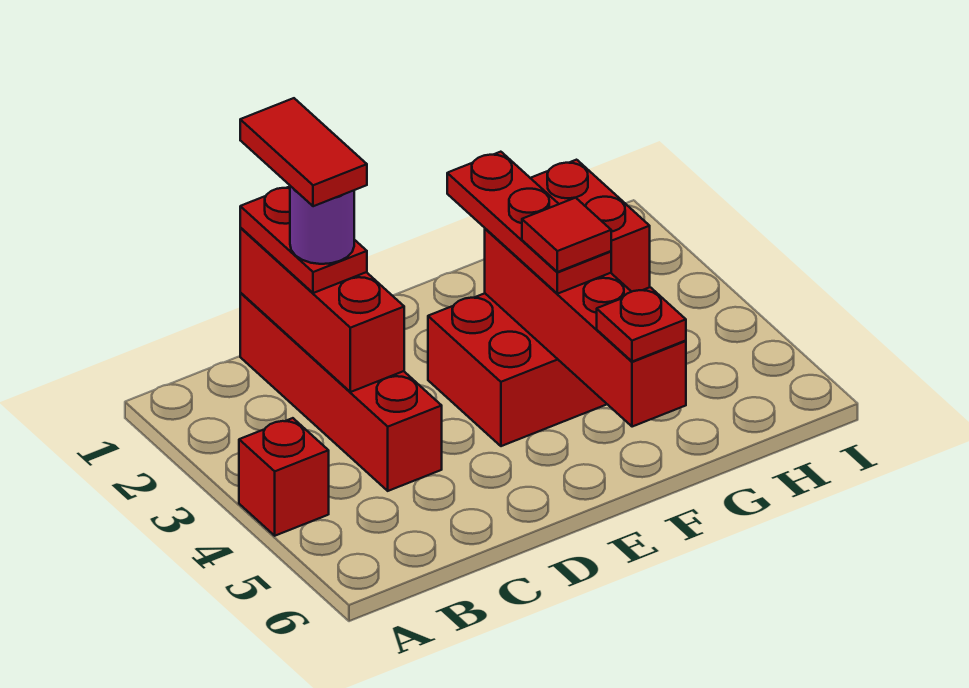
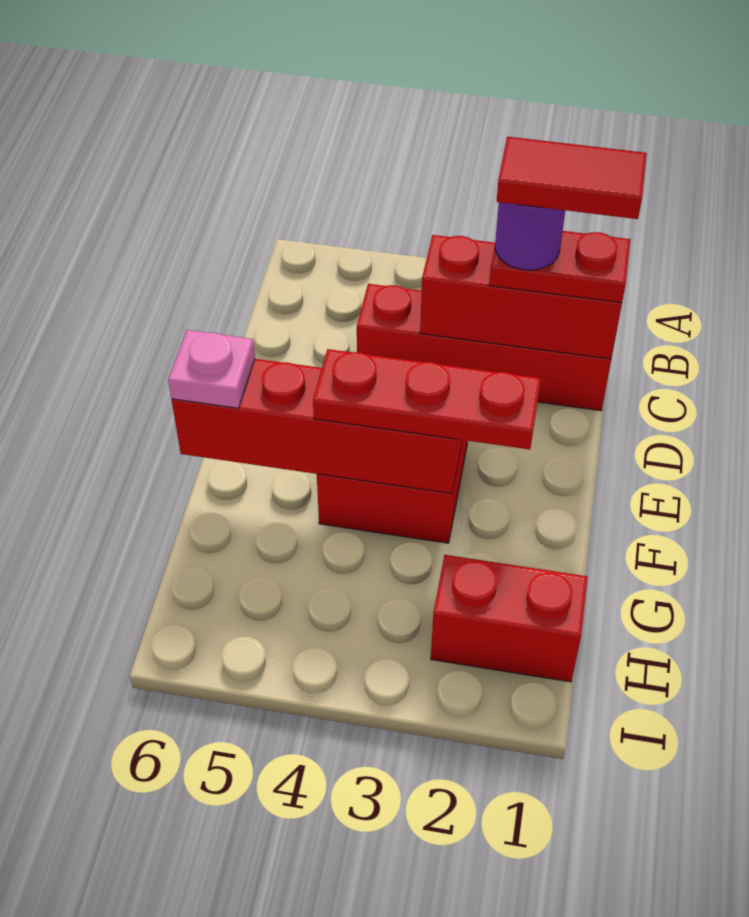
red brick A4 level 1 -> none
red tile F4 level 4 -> none
red plate F6 level 3 -> pink plate F6 level 3

